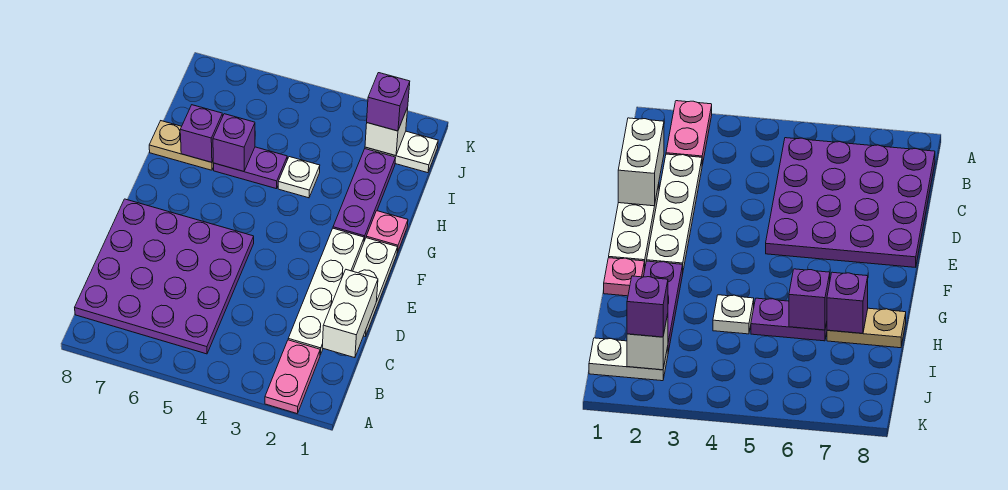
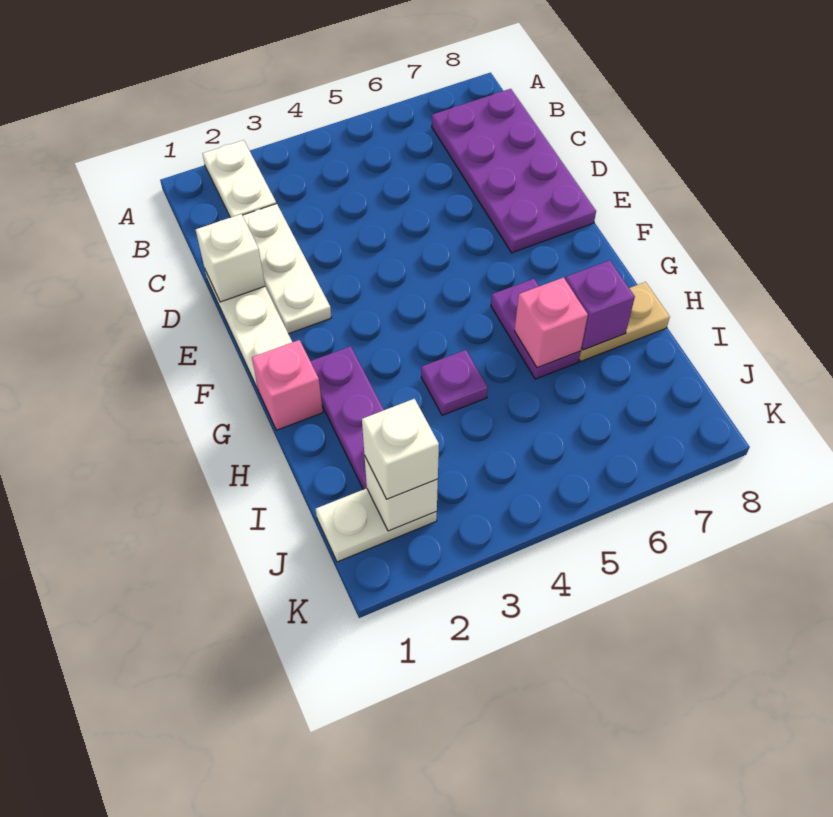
pink plate A2:B2 level 1 -> white plate A2:B2 level 1
purple plate B5:E8 level 1 -> purple plate B7:E8 level 1
white brick C1:D1 level 2 -> white brick D1 level 2
white plate C2:F2 level 1 -> white plate C2:E2 level 1
pink plate G1 level 1 -> pink brick G1 level 1
white plate H4 level 1 -> purple plate H4 level 1
purple plate H5:H6 level 1 -> purple plate G6:H6 level 1
purple brick H6 level 2 -> pink brick H6 level 2
purple brick J2 level 3 -> white brick J2 level 3

